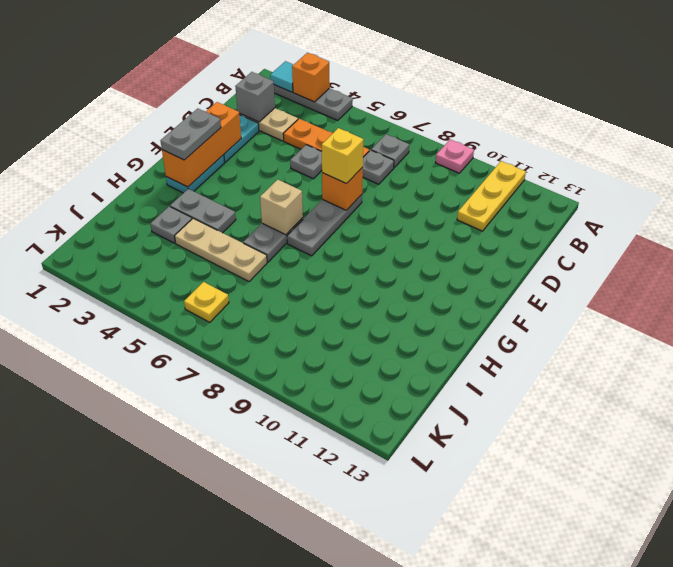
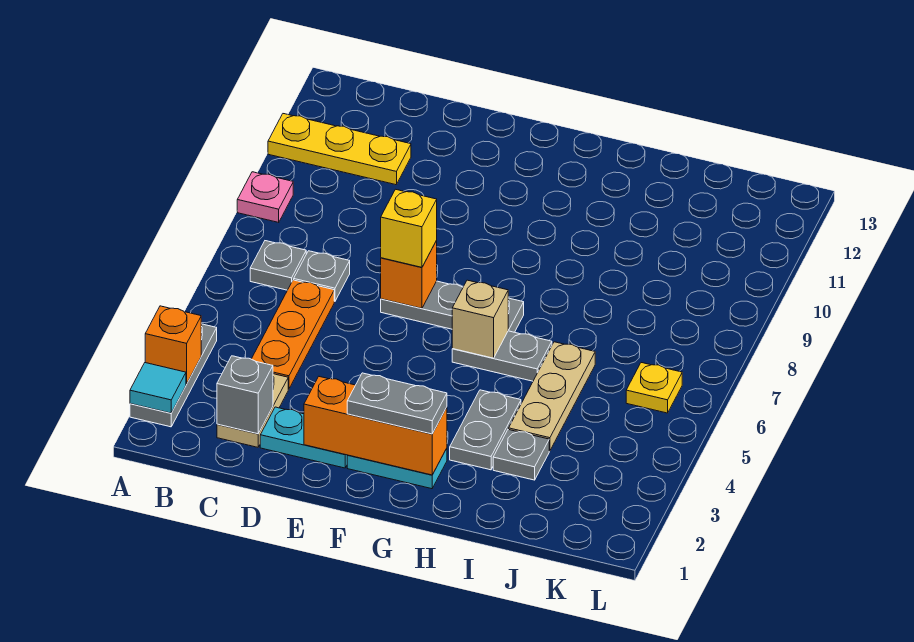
grey plate D5 level 1 -> none

